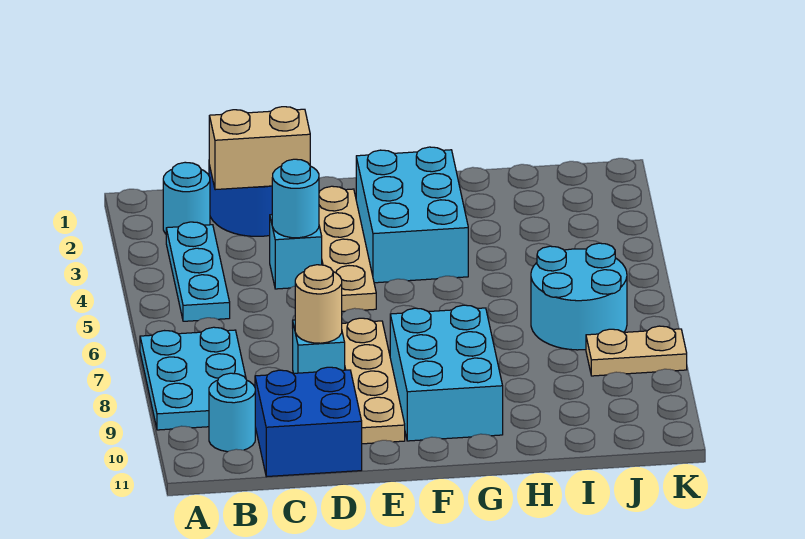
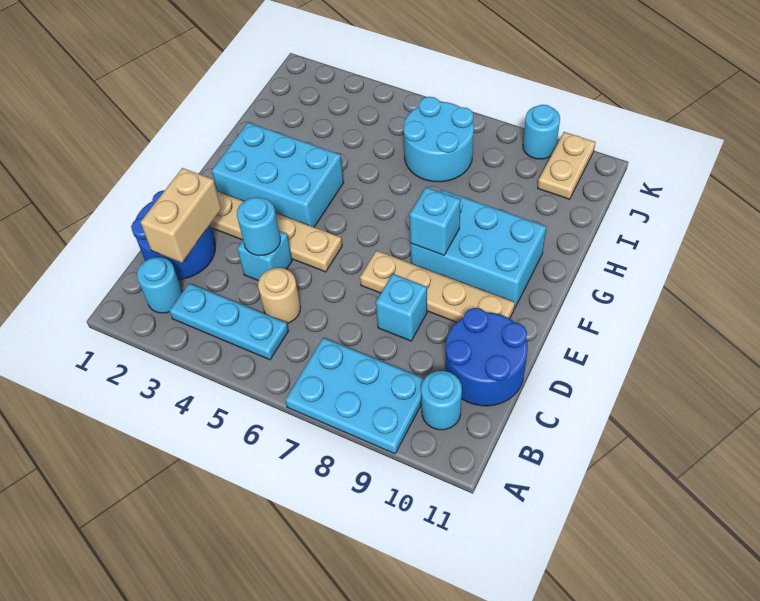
blue brick C10:D11 level 1 -> blue round brick C10:D11 level 1
tan round brick D8 level 2 -> tan round brick C5 level 1
none -> cyan brick F8 level 2
tan plate J8:K8 level 1 -> tan plate J10:K10 level 1
none -> cyan round brick K9 level 1

